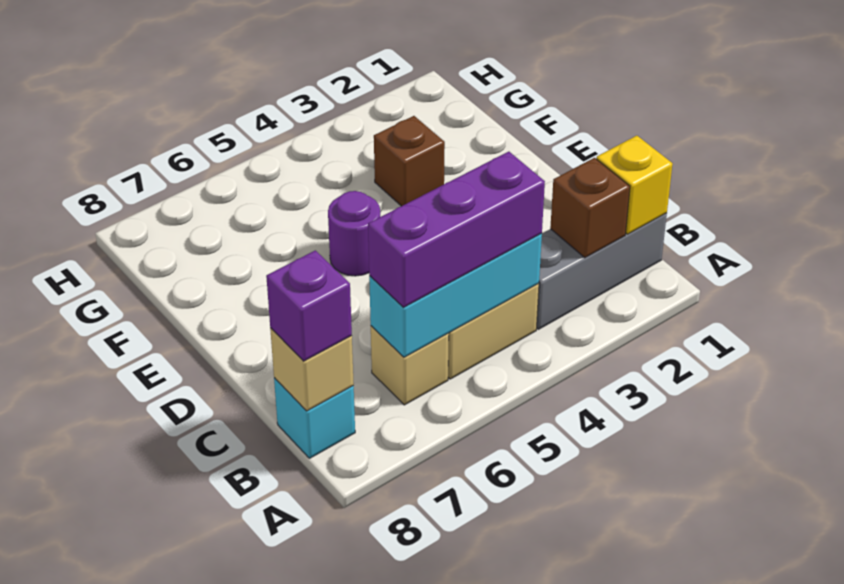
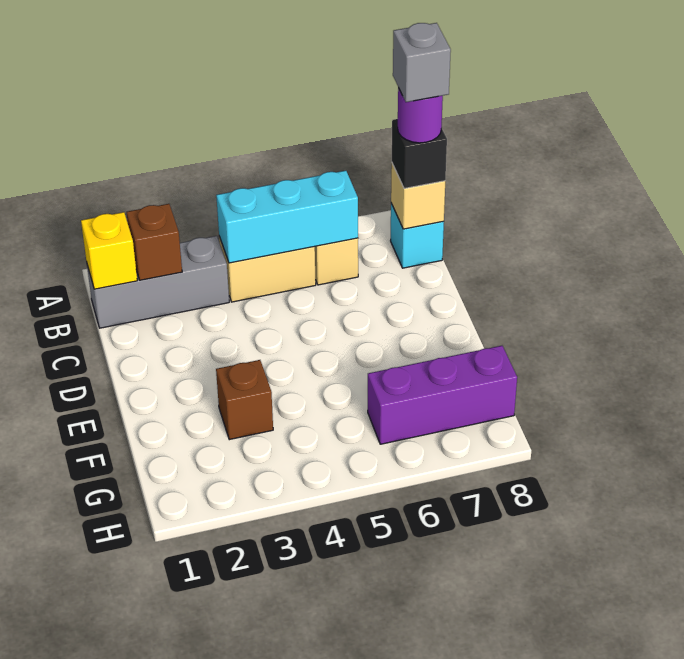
purple brick B4:B6 level 3 -> purple brick G6:G8 level 1
purple brick B8 level 3 -> black brick B8 level 3
none -> grey brick B8 level 5
purple round brick E5 level 1 -> purple round brick B8 level 4

